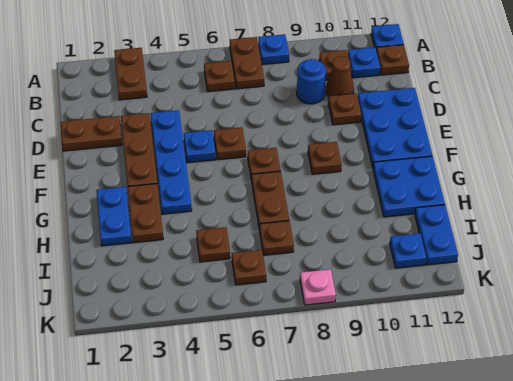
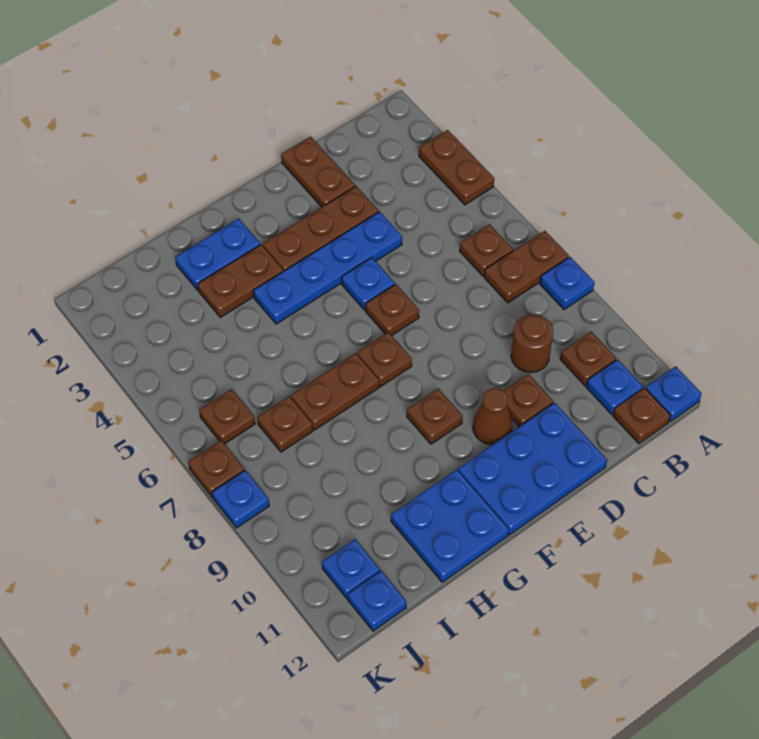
brown plate A3:B3 level 1 -> brown plate A3:A4 level 1
blue round brick C9 level 1 -> brown round brick C9 level 1
brown cone C10 level 1 -> brown cone E10 level 1
brown plate I5 level 1 -> brown plate K7 level 1
blue plate I12:J12 level 1 -> blue plate J12 level 1
pink plate K8 level 1 -> blue plate K8 level 1

